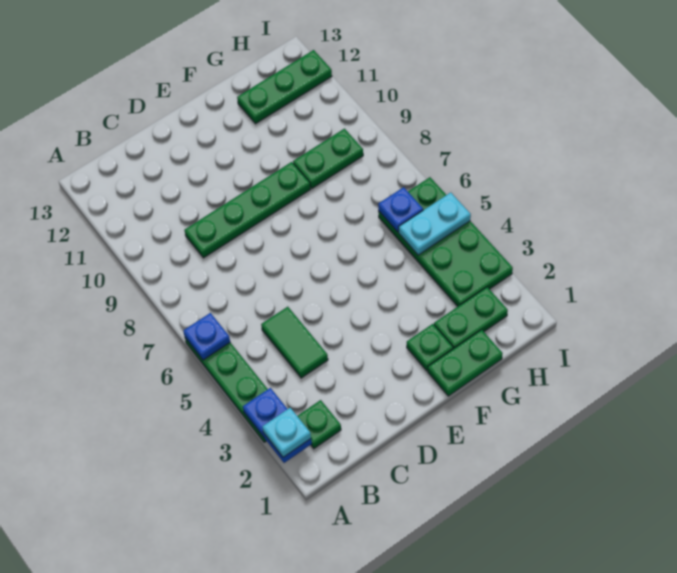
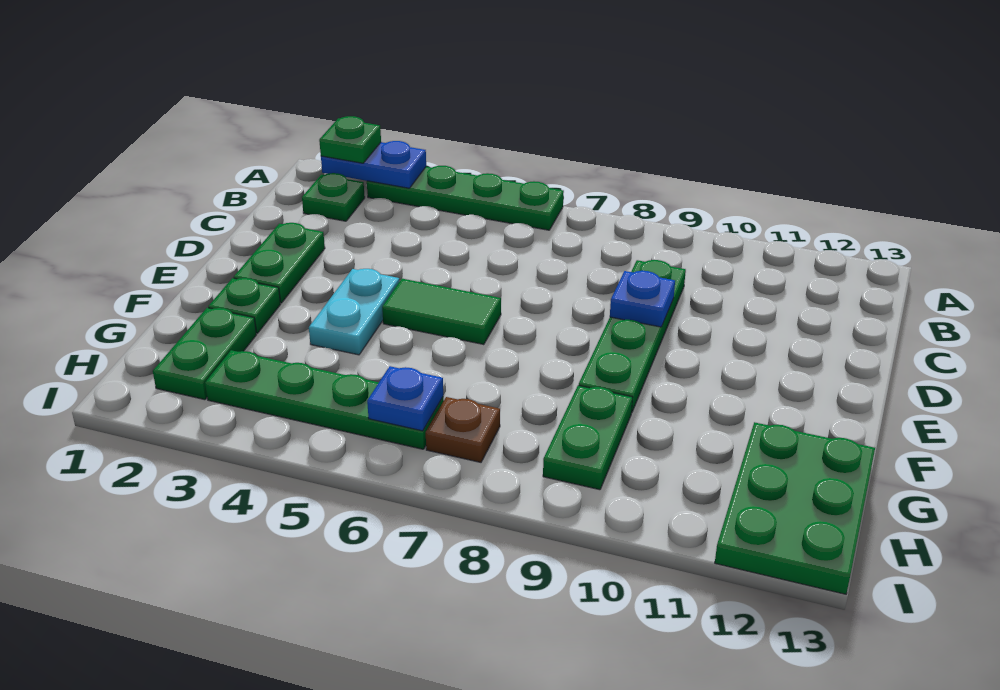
cyan plate A2 level 3 -> green plate A2 level 3
blue plate A6 level 2 -> blue plate D9 level 2
green tile C4:C5 level 1 -> green tile E5:E6 level 1
green plate F1:G1 level 1 -> green plate D2:E2 level 1
green plate G12:I12 level 1 -> green plate G12:I13 level 1
green plate H3:I6 level 1 -> green plate H3:H6 level 1
cyan plate H5:I5 level 2 -> cyan plate E4:F4 level 1
none -> brown plate H7 level 1

